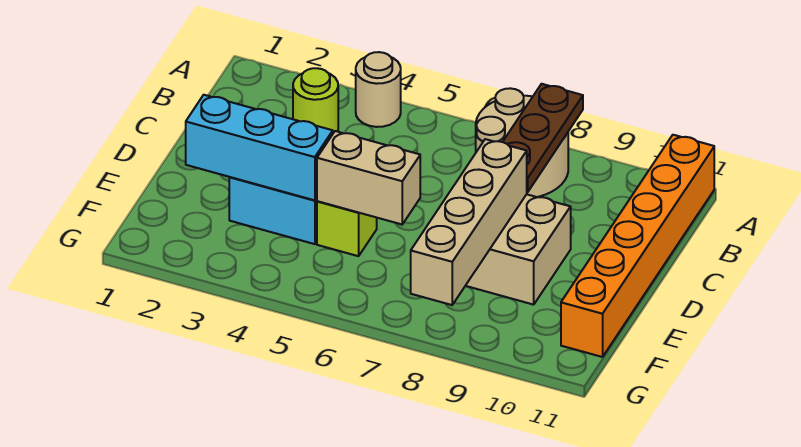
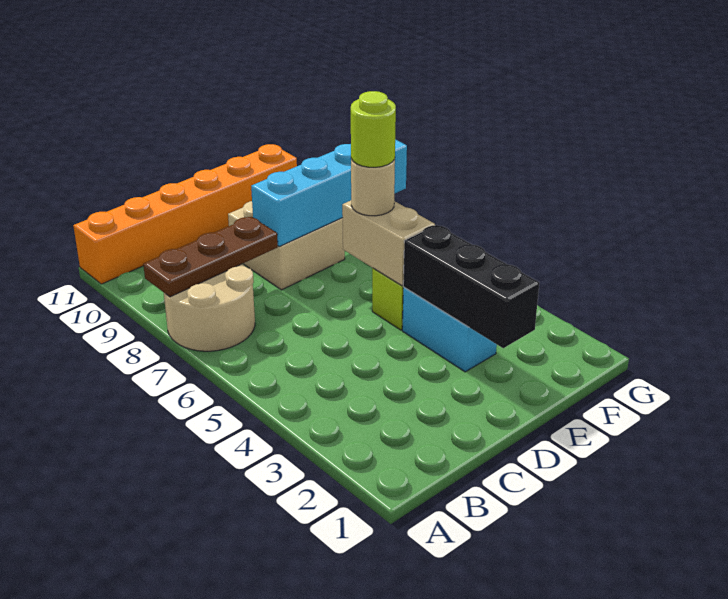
tan round brick A4 level 1 -> tan round brick E6 level 3
lime round brick B3 level 1 -> lime round brick E6 level 4
tan brick D8:G8 level 2 -> cyan brick D8:G8 level 2
cyan brick E2:E4 level 2 -> black brick E2:E4 level 2

